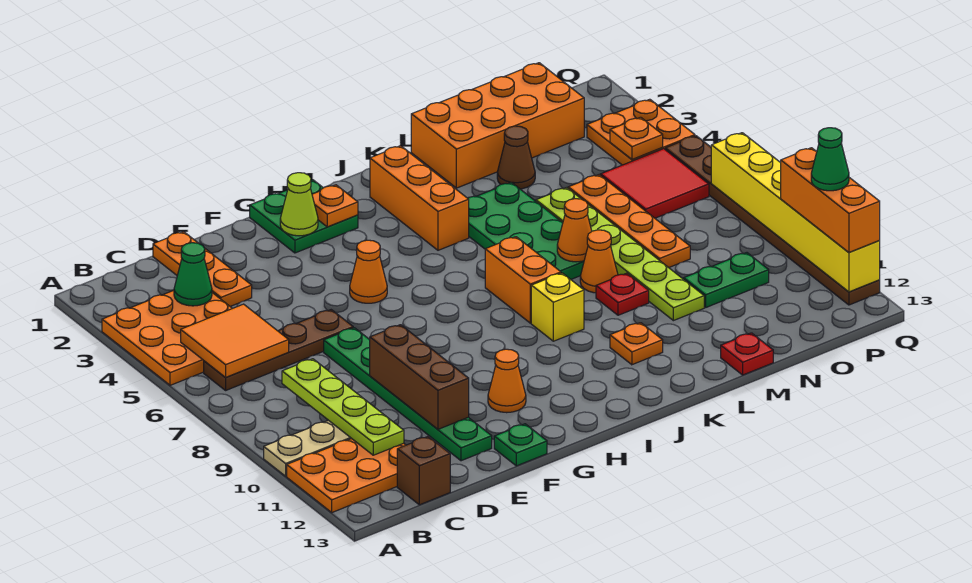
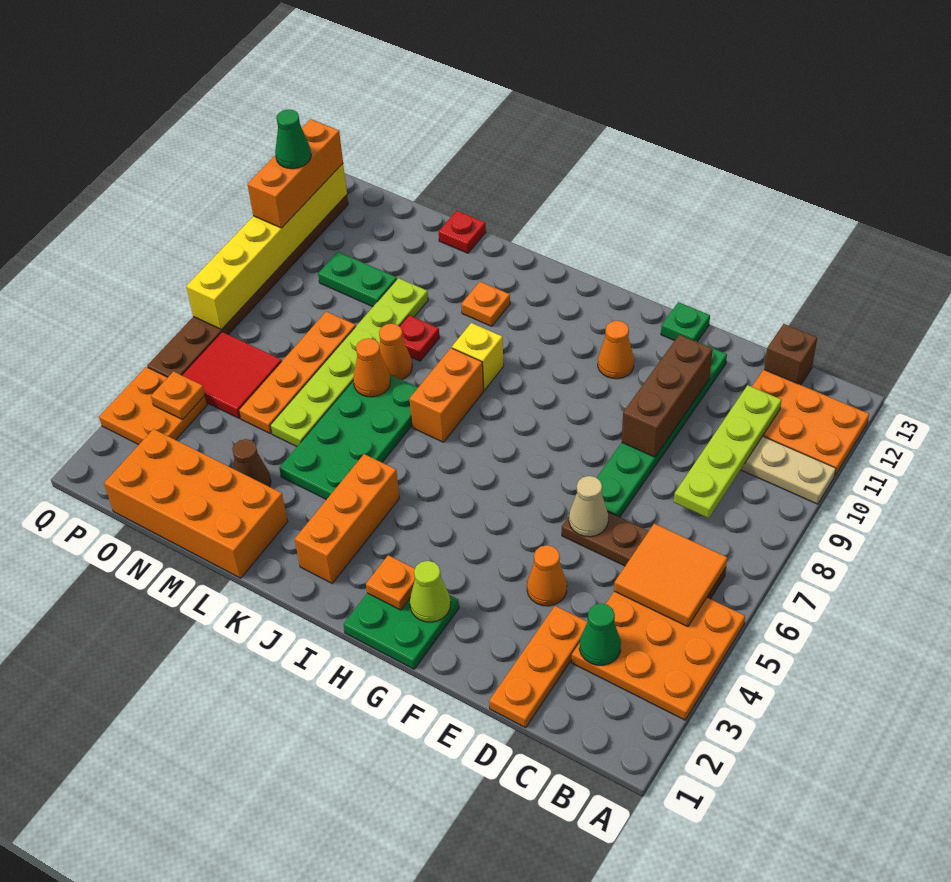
none -> tan cone E6 level 2
orange cone G5 level 1 -> orange cone E4 level 1

